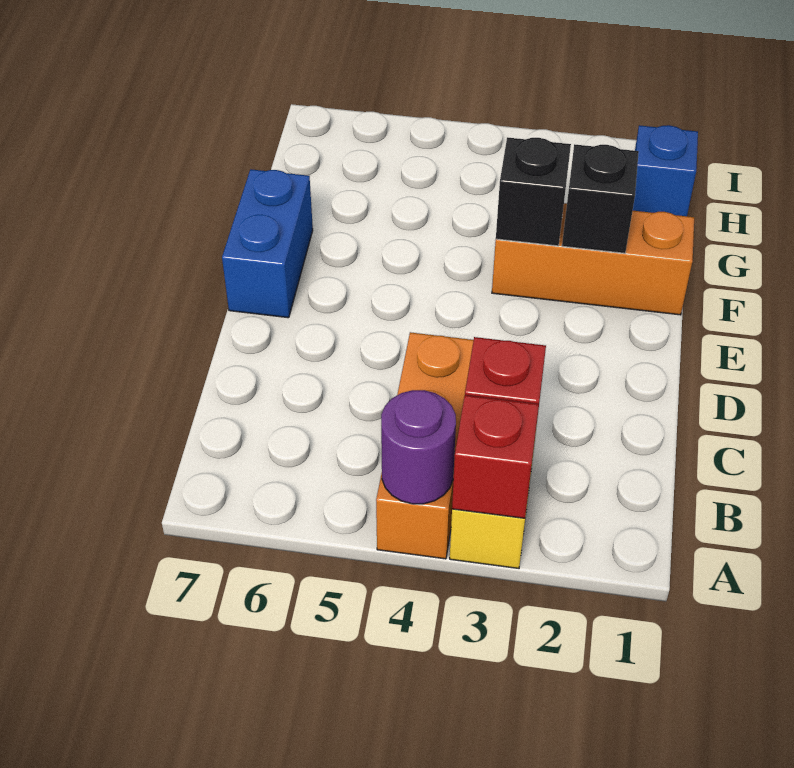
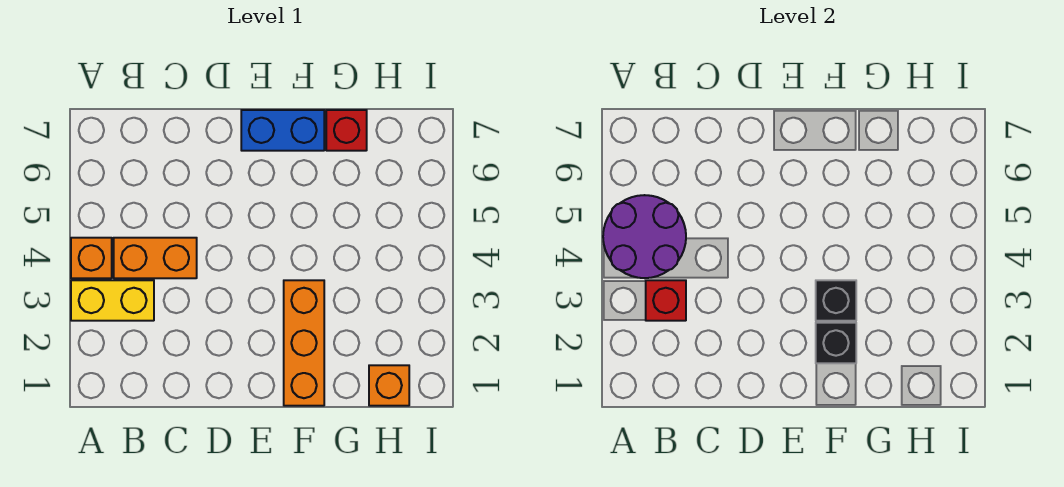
red brick A3 level 2 -> red brick G7 level 1
purple round brick A4 level 2 -> purple round brick A4:B5 level 2
blue brick H1 level 1 -> orange brick H1 level 1

